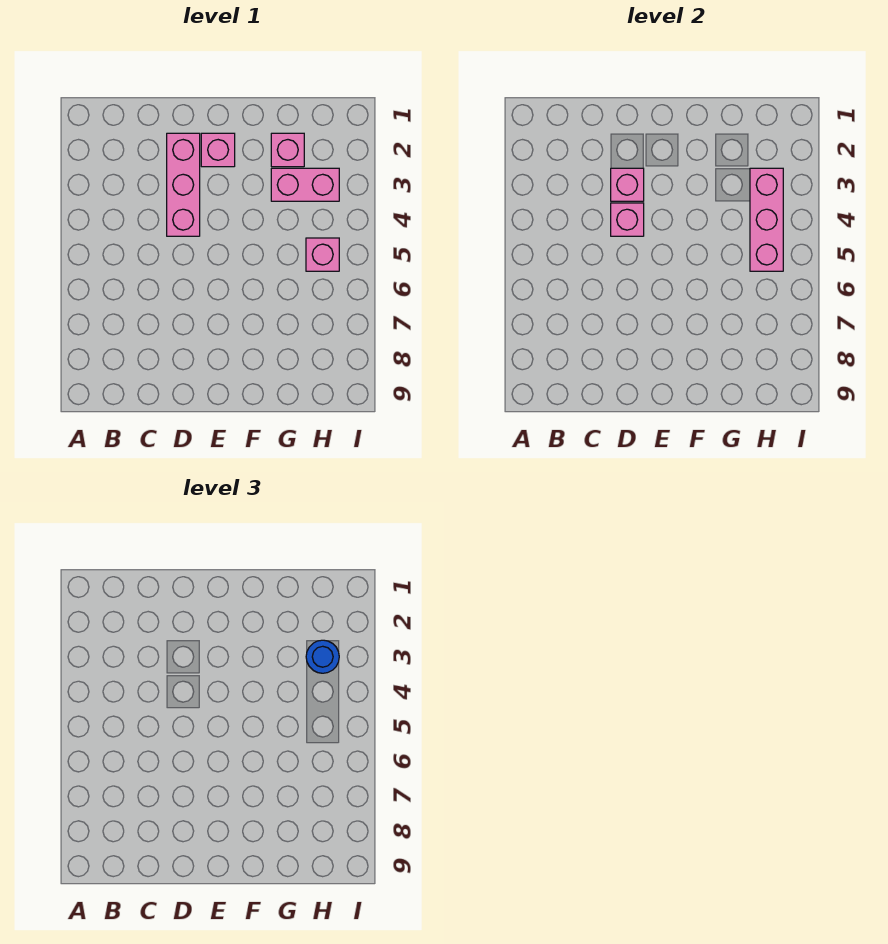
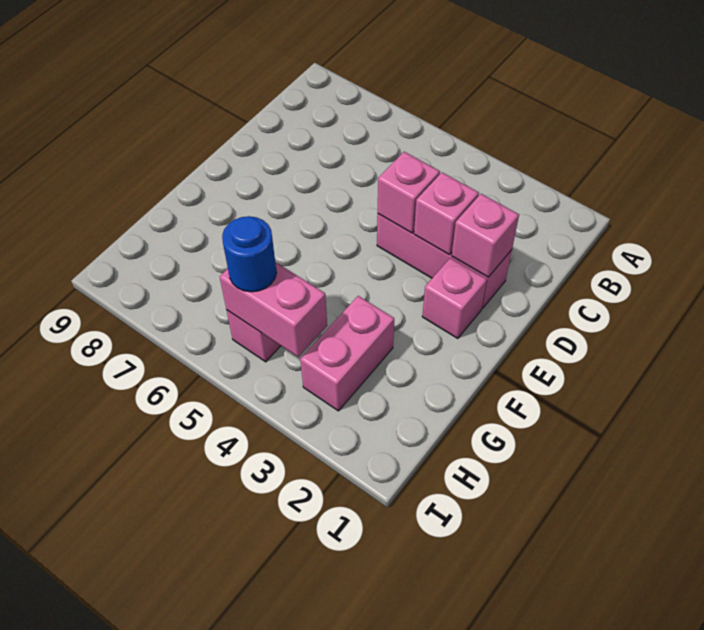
pink brick G2 level 1 -> pink brick D2 level 2
pink brick H3:H5 level 2 -> pink brick H4:H5 level 2
blue round brick H3 level 3 -> blue round brick H5 level 3

